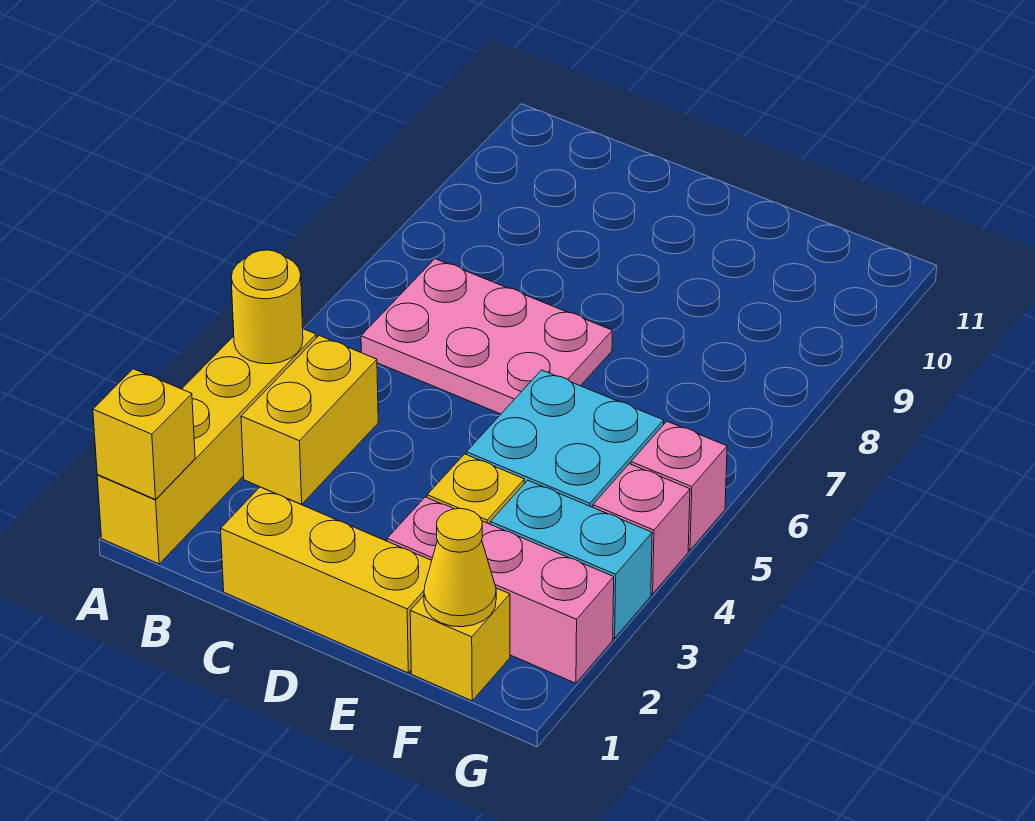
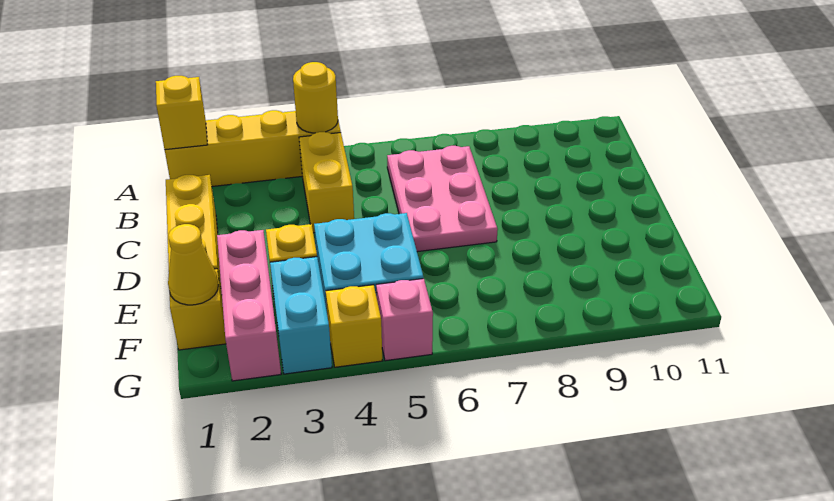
yellow brick B3:B4 level 1 -> yellow brick B4:C4 level 1
pink brick G4 level 1 -> yellow brick G4 level 1

